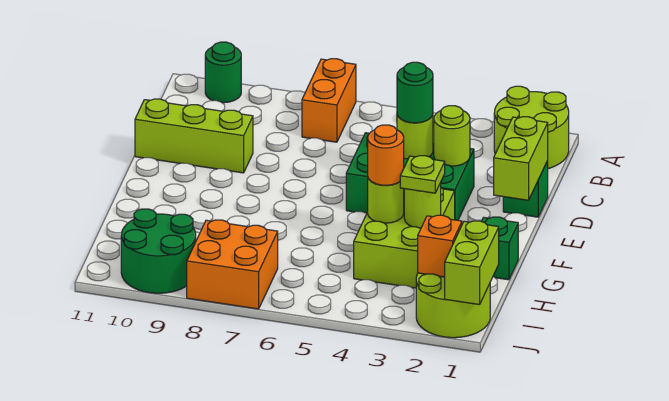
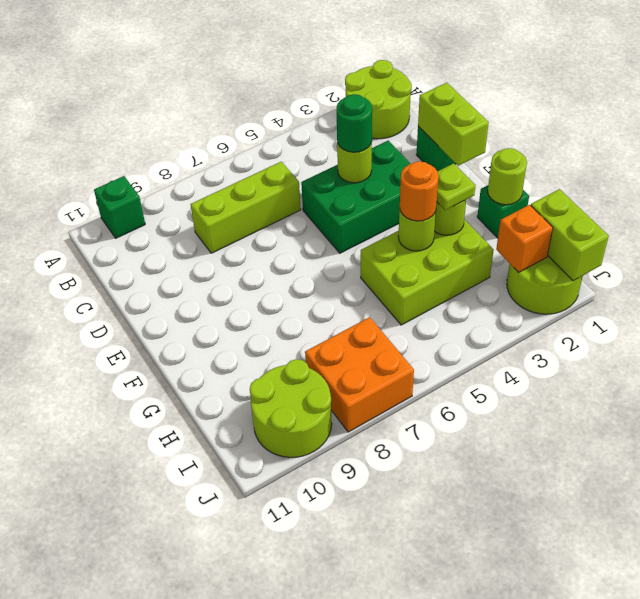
orange brick A7:B7 level 1 -> none
green round brick A10 level 1 -> green brick A10 level 1
lime round brick D3 level 2 -> lime round brick G1 level 2
lime brick D9:D11 level 1 -> lime brick C6:C8 level 1
lime brick F3:H4 level 1 -> lime brick G3:H5 level 1
green round brick I9:J10 level 1 -> lime round brick I9:J10 level 1

